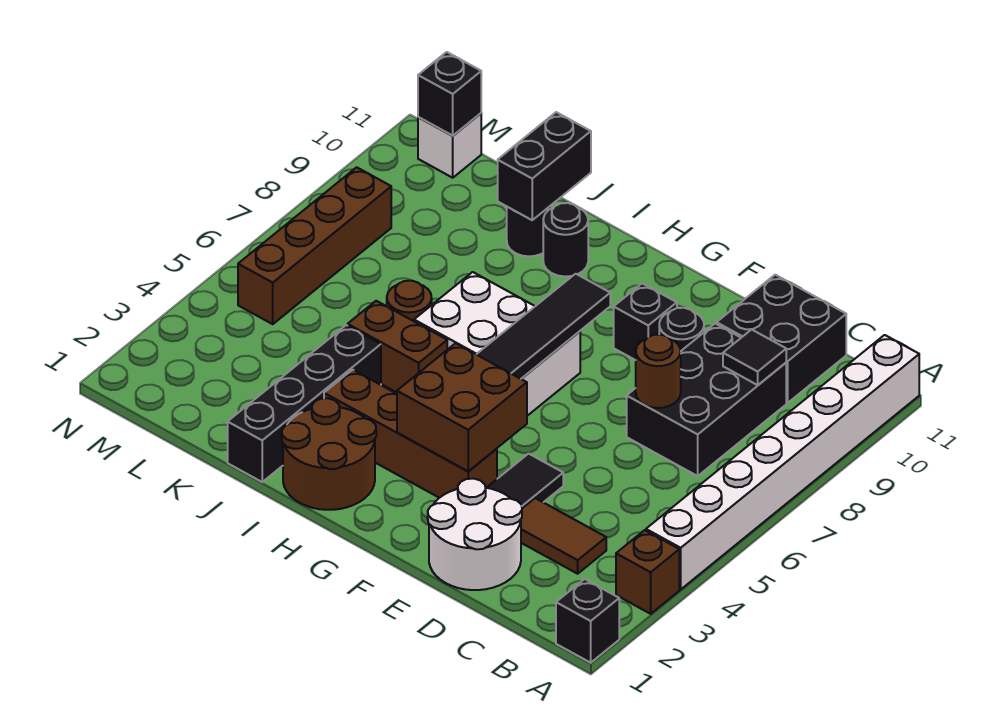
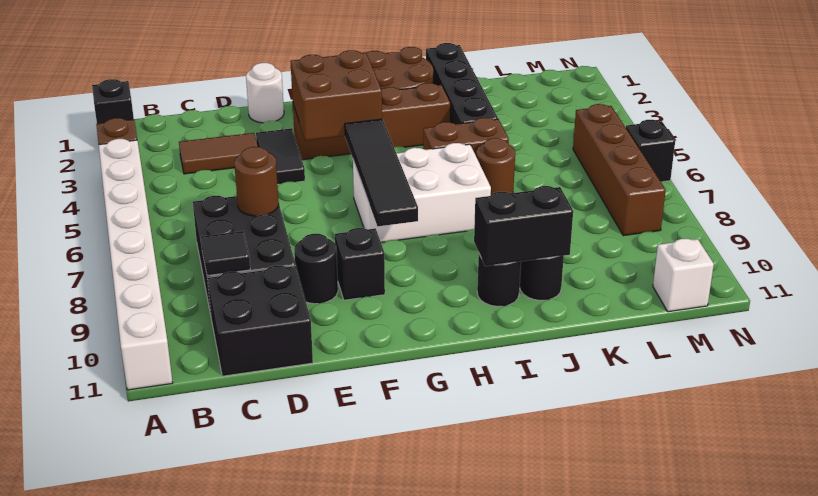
white round brick D1:E2 level 1 -> white round brick E1 level 1
black brick J10:J11 level 2 -> black brick I10:J10 level 2
black brick M11 level 2 -> black brick N6 level 1

